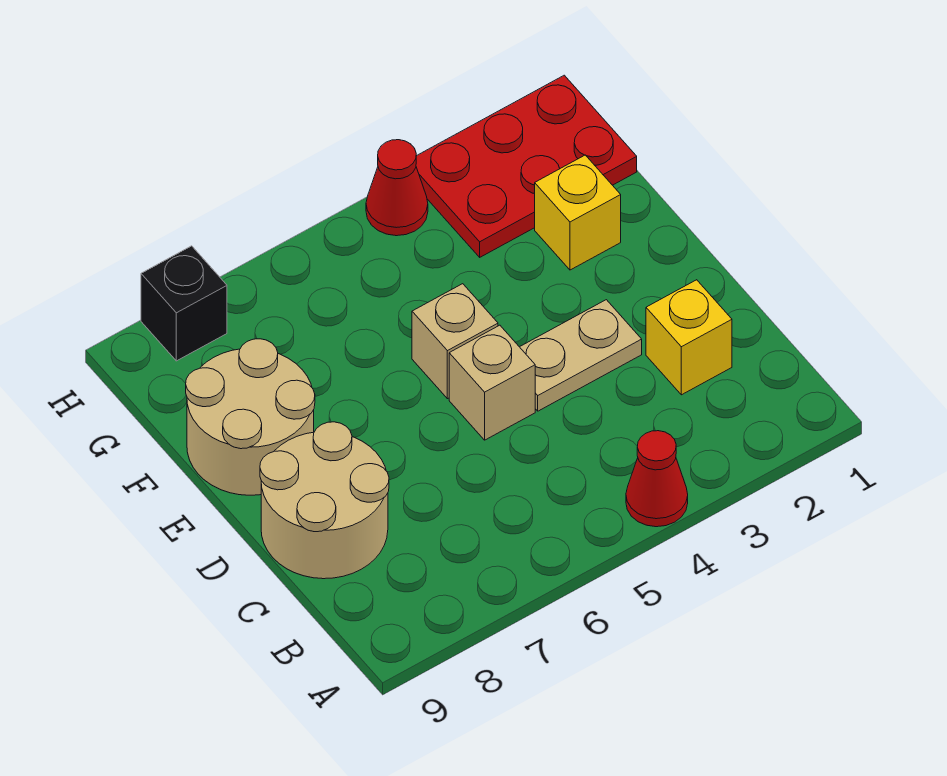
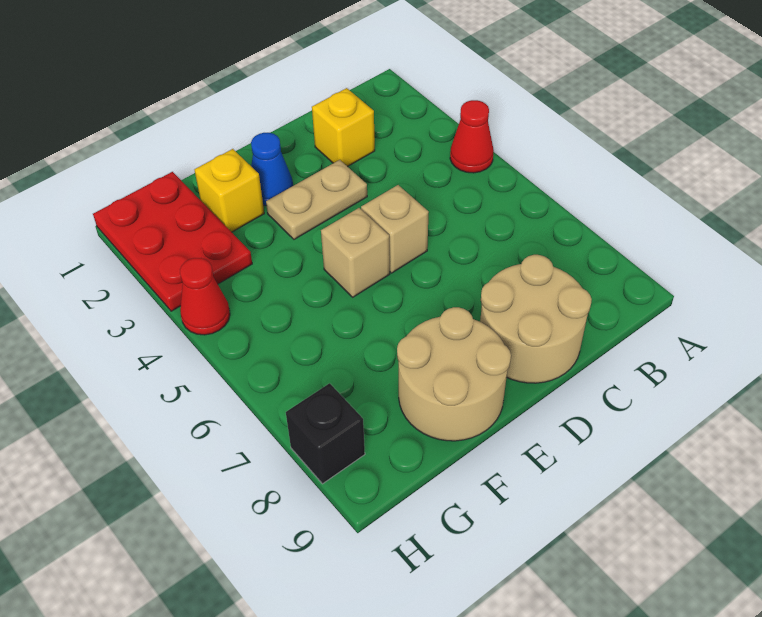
tan plate D3:D4 level 1 -> tan plate D3:E3 level 1
none -> blue cone E2 level 1

